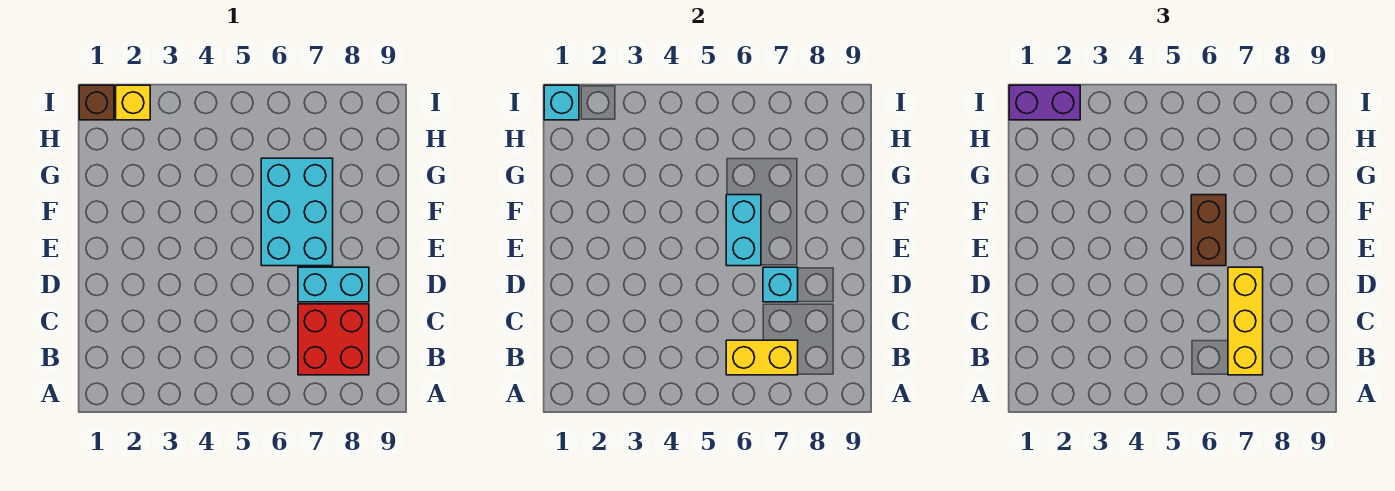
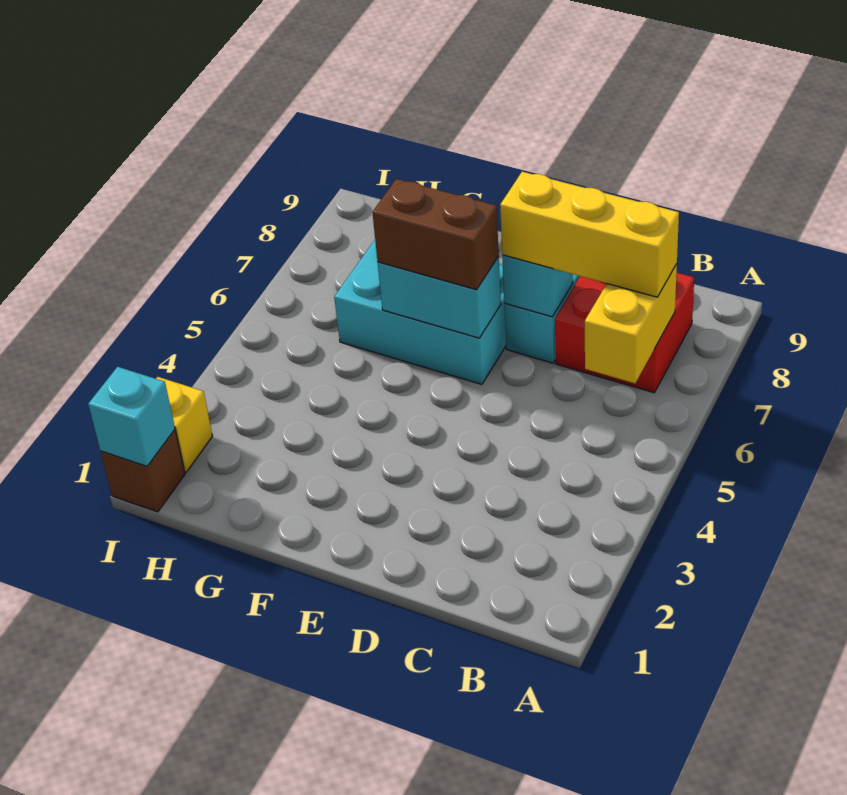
purple brick I1:I2 level 3 -> none

